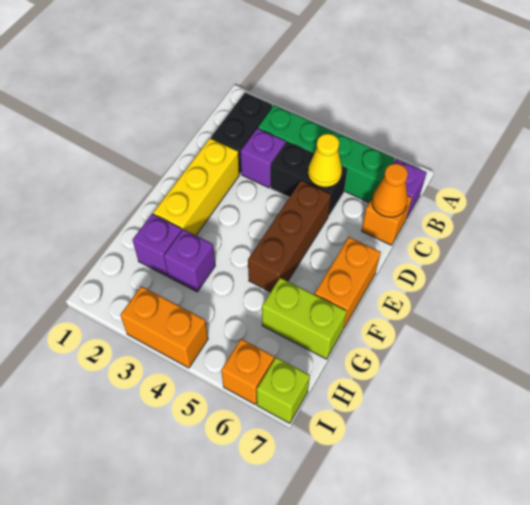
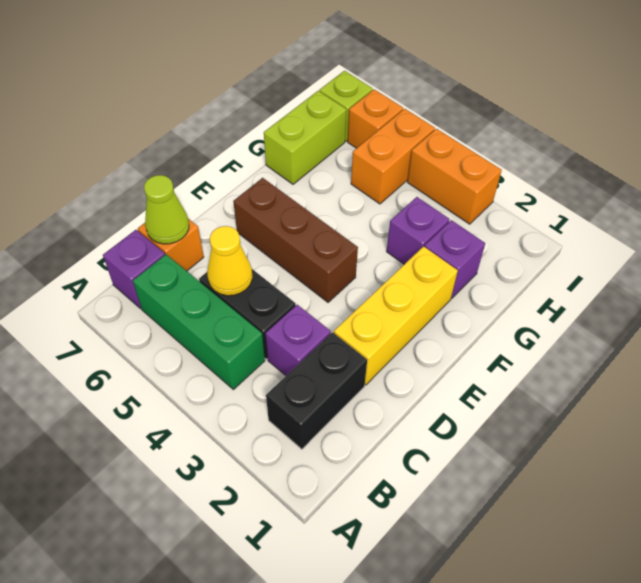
green brick B3:B6 level 1 -> green brick B4:B6 level 1
orange cone C7 level 2 -> lime cone C7 level 2
brown brick D5:F5 level 1 -> brown brick E4:E6 level 1
orange brick E7:F7 level 1 -> orange brick H5:I5 level 1
lime brick G6:G7 level 1 -> lime brick G7:H7 level 1

